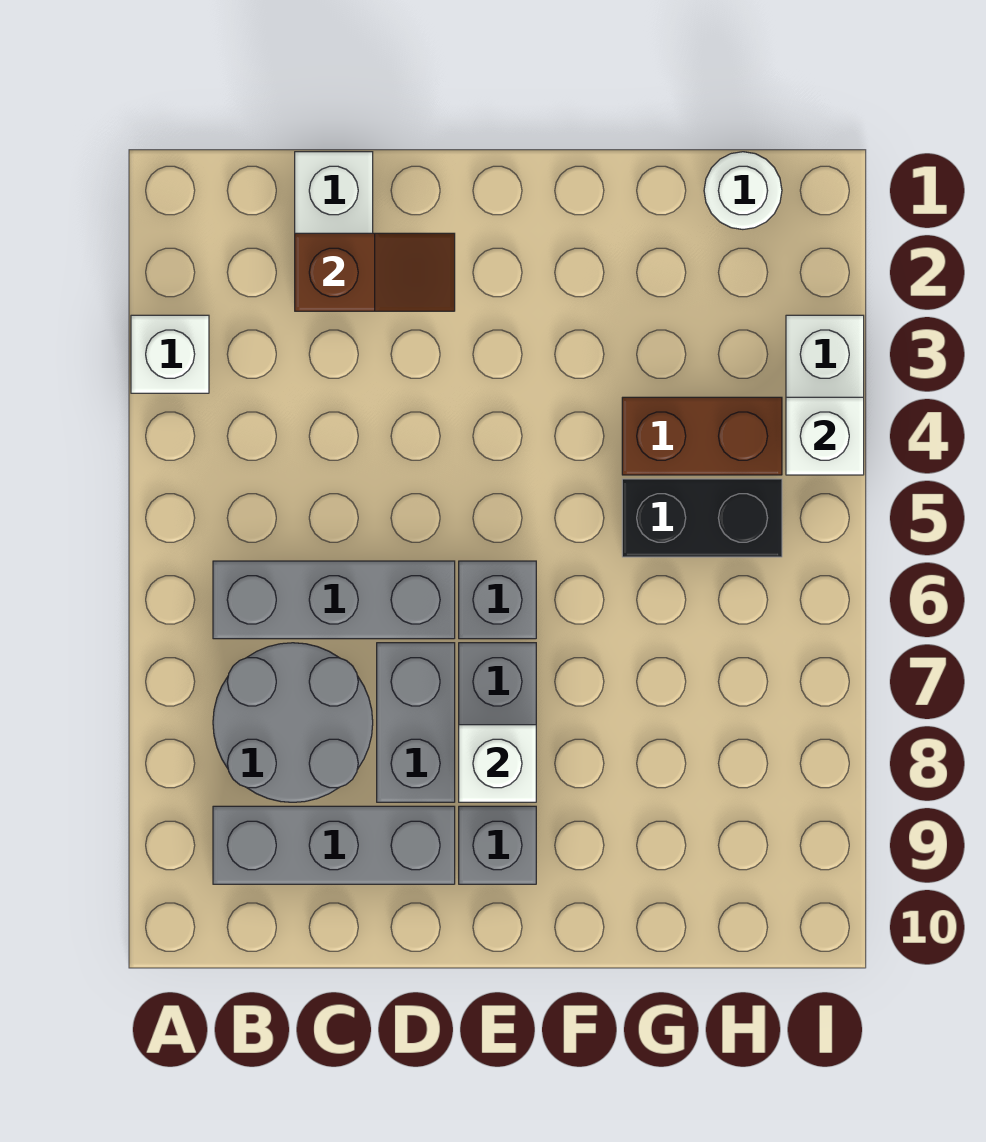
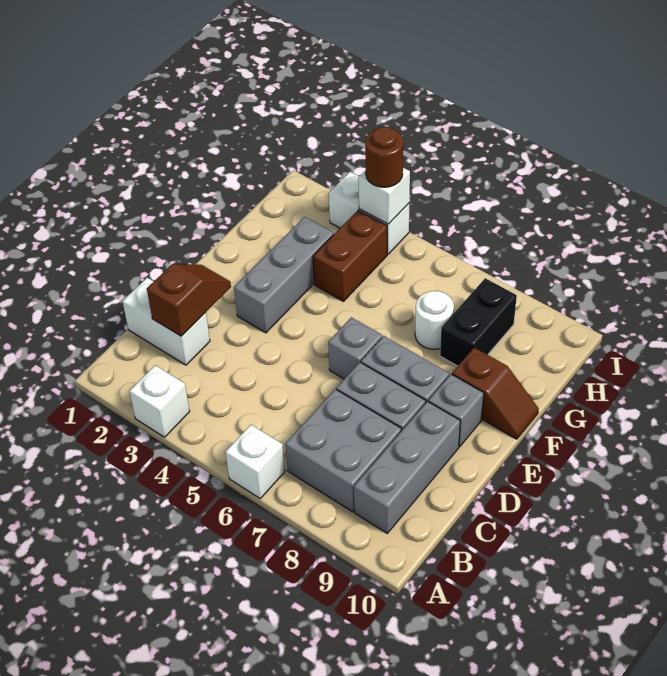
grey brick B6:D6 level 1 -> grey brick E3:G3 level 1
grey round brick B7:C8 level 1 -> grey brick B7:C8 level 1
white brick E8 level 2 -> white brick A6 level 1
none -> brown slope F9:F10 level 1 top 9
black brick G5:H5 level 1 -> black brick G8:H8 level 1
white round brick H1 level 1 -> white round brick G7 level 1
none -> brown round brick I4 level 3

